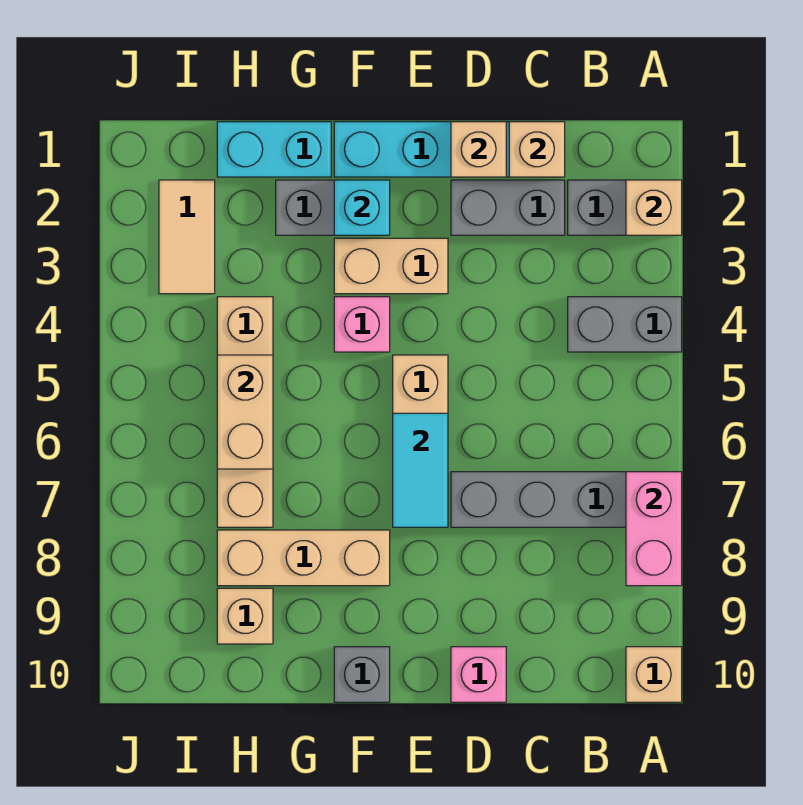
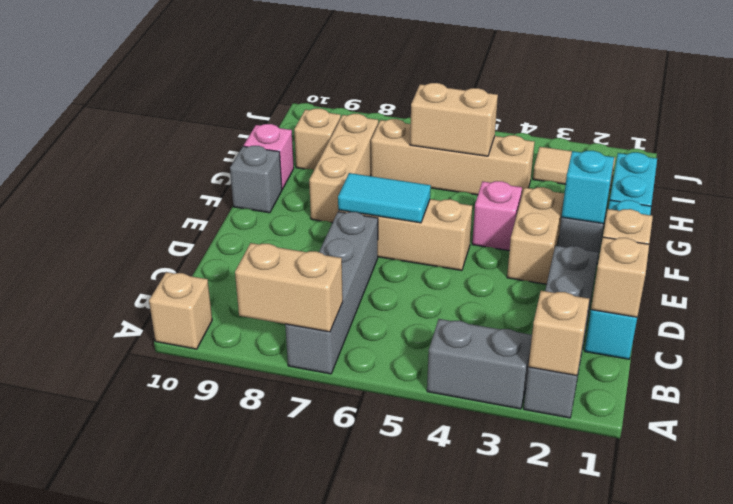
grey brick A4:B4 level 1 -> grey brick A3:A4 level 1
pink brick A7:A8 level 2 -> tan brick A7:A8 level 2
pink brick D10 level 1 -> pink brick G10 level 1

